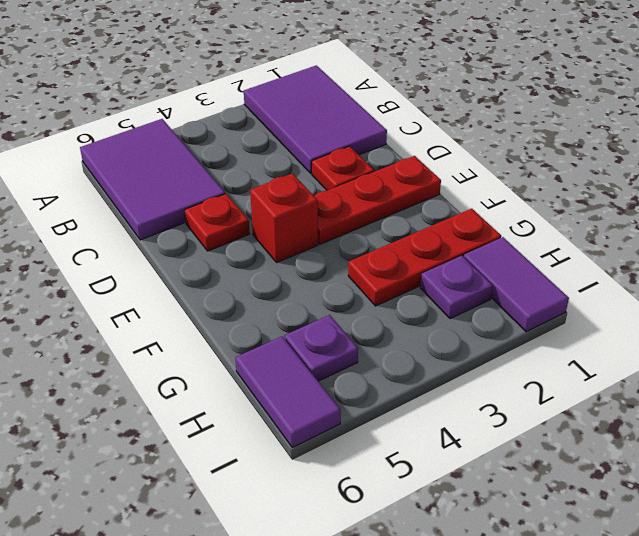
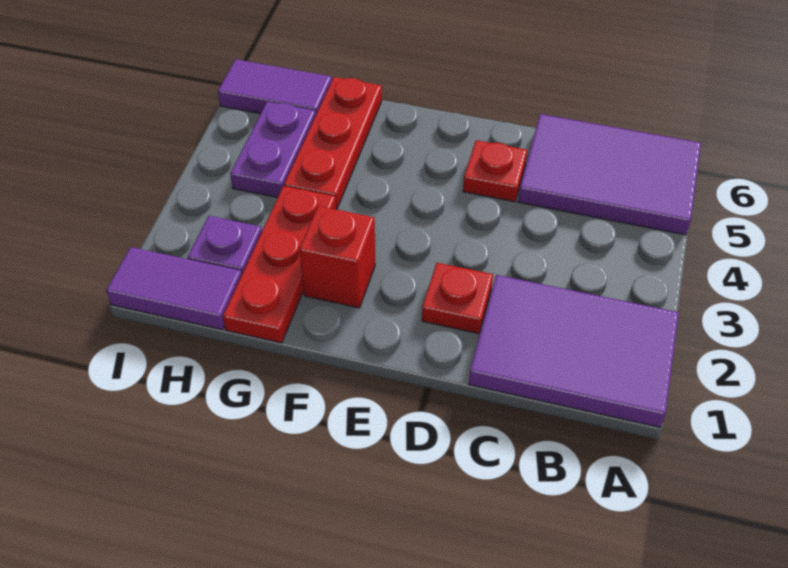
red plate E1:E3 level 1 -> red plate G4:G6 level 1
red brick E4 level 1 -> red brick F2 level 1
purple plate H5 level 1 -> purple plate H4:H5 level 1

